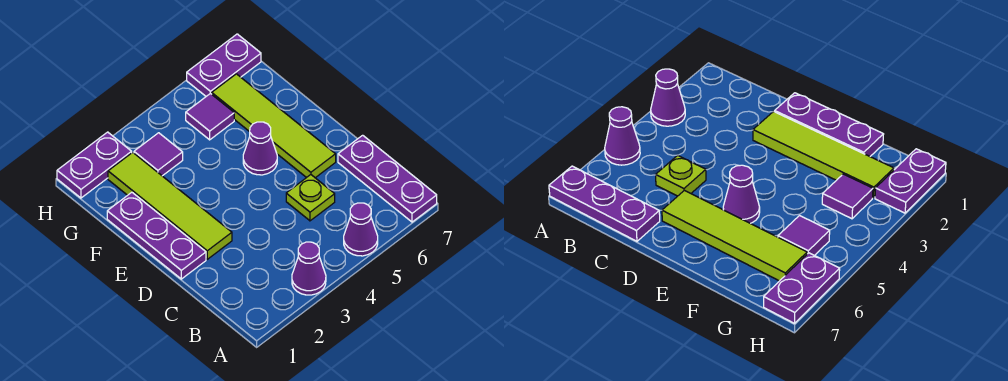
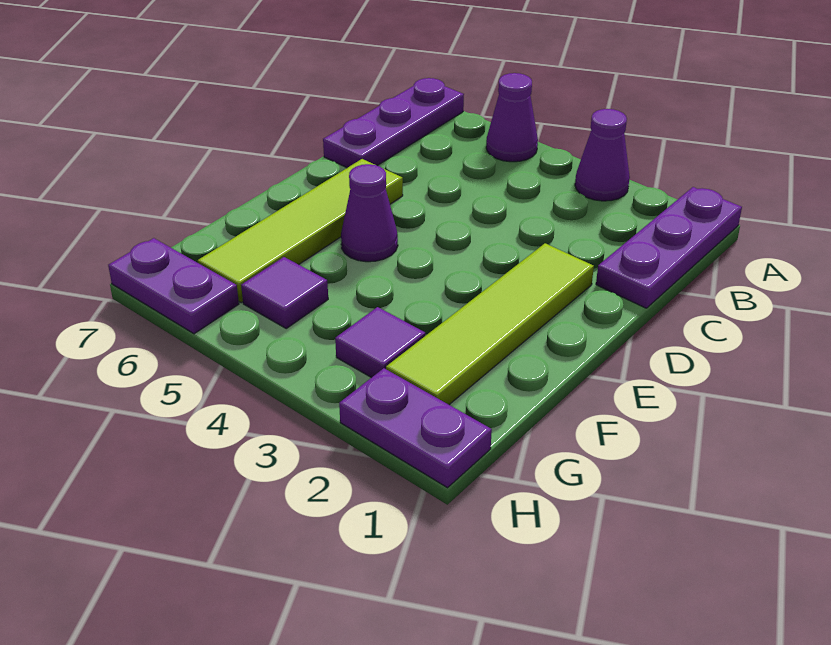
lime plate C5 level 1 -> none
purple plate D1:F1 level 1 -> purple plate A1:C1 level 1

